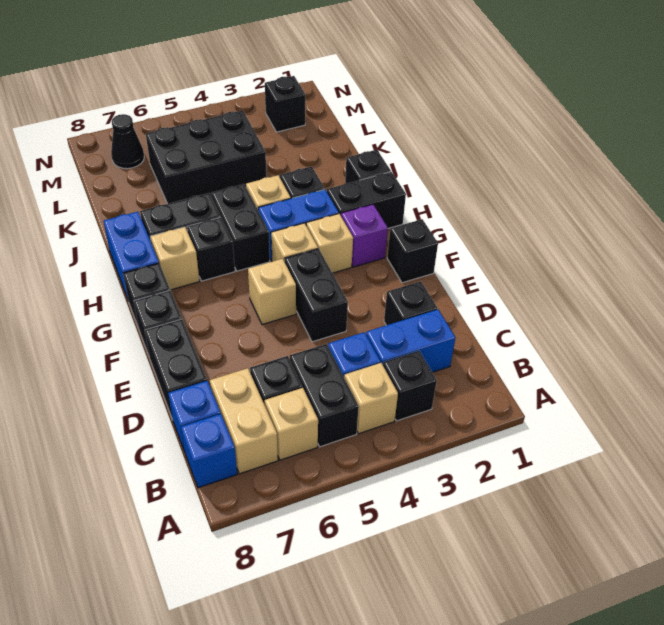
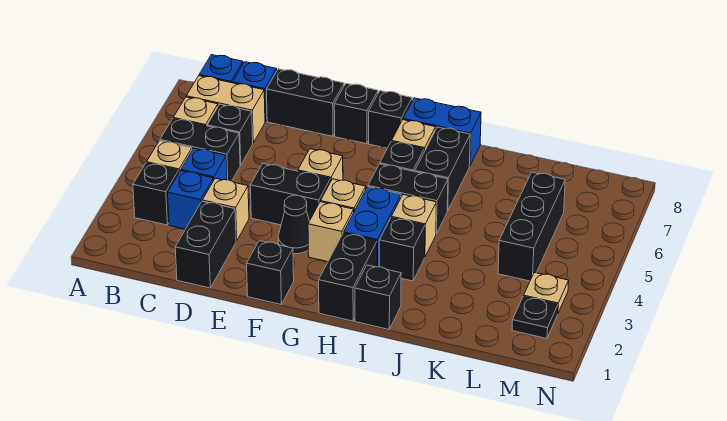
blue brick C2:C3 level 1 -> blue brick C3 level 1
black brick D2 level 1 -> black brick D1:D2 level 1
none -> tan brick D3 level 1
purple brick G2 level 1 -> none
black brick K4:L6 level 1 -> black brick L4:L6 level 1
black brick M2 level 1 -> black plate M2 level 1
none -> tan plate M3 level 1
black cone M7 level 1 -> black cone F3 level 1

